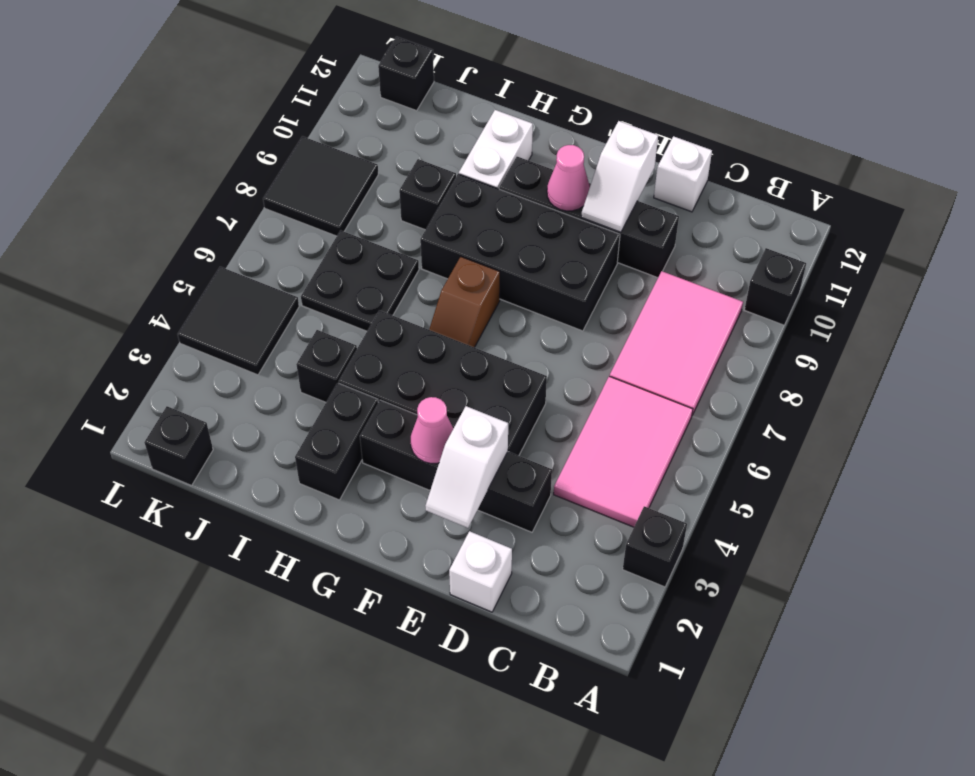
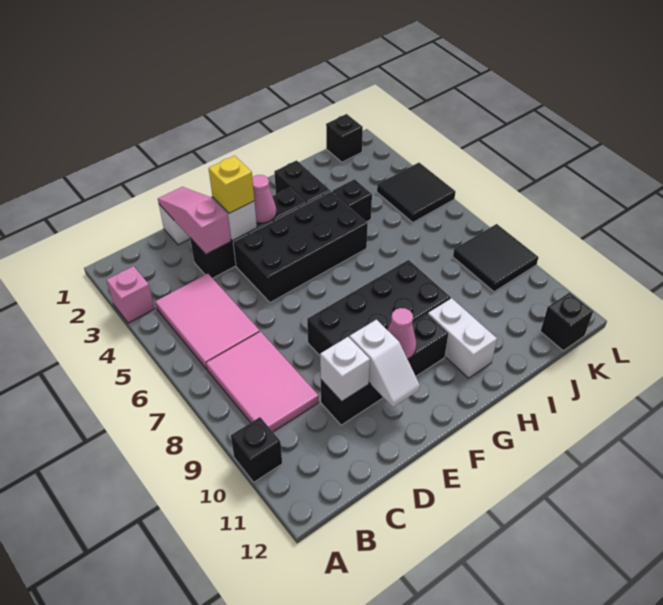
black brick A3 level 1 -> pink brick A3 level 1
none -> pink slope D1:D3 level 2 top 3
white brick D12 level 1 -> white brick D10 level 2
none -> yellow brick E3 level 3
white slope E10:E11 level 2 top 11 -> white slope E10:E11 level 2 top 10
brown slope G6:G7 level 1 top 7 -> none
black plate I6:J7 level 1 -> none
black brick I9 level 1 -> none

